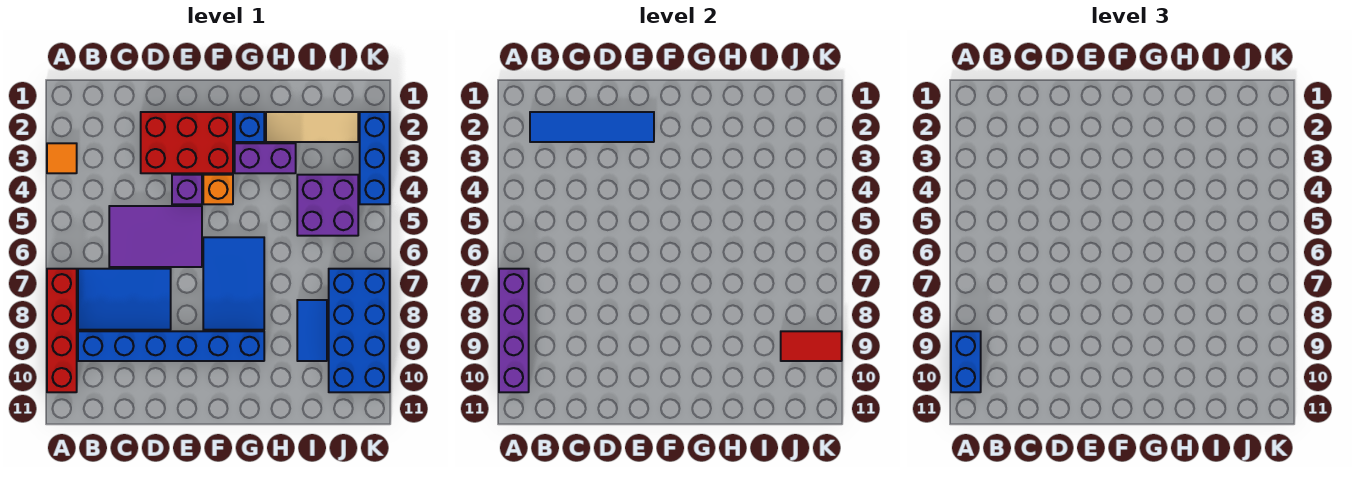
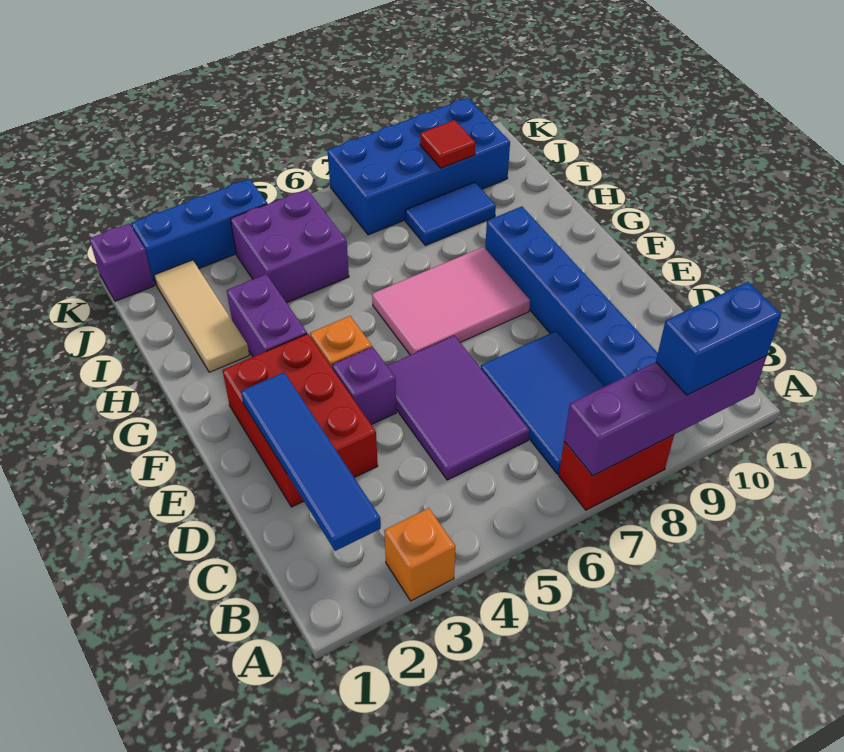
orange tile A3 level 1 -> orange brick A3 level 1
red brick A7:A10 level 1 -> red brick A7:A8 level 1
blue tile F6:G8 level 1 -> pink tile F6:G8 level 1
blue brick G2 level 1 -> none
red tile J9:K9 level 2 -> red tile J9 level 2
none -> purple brick K1 level 1

